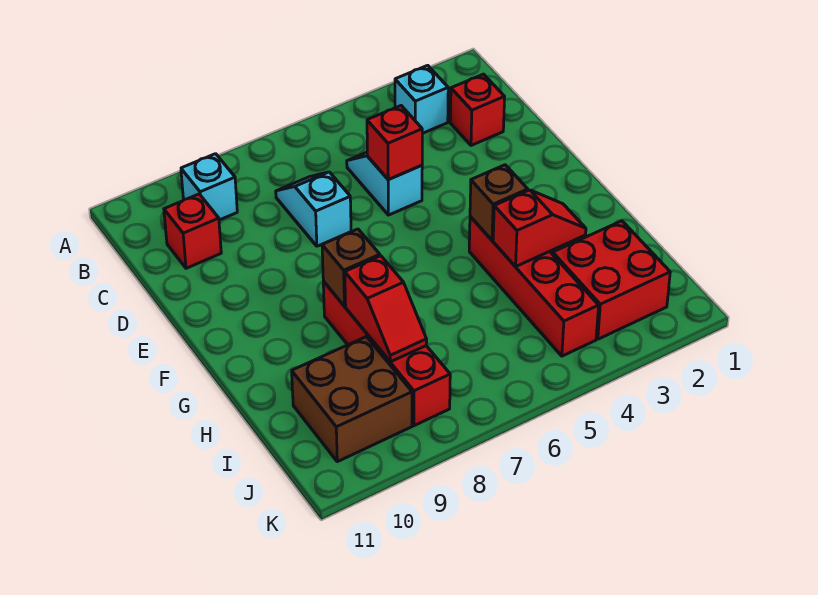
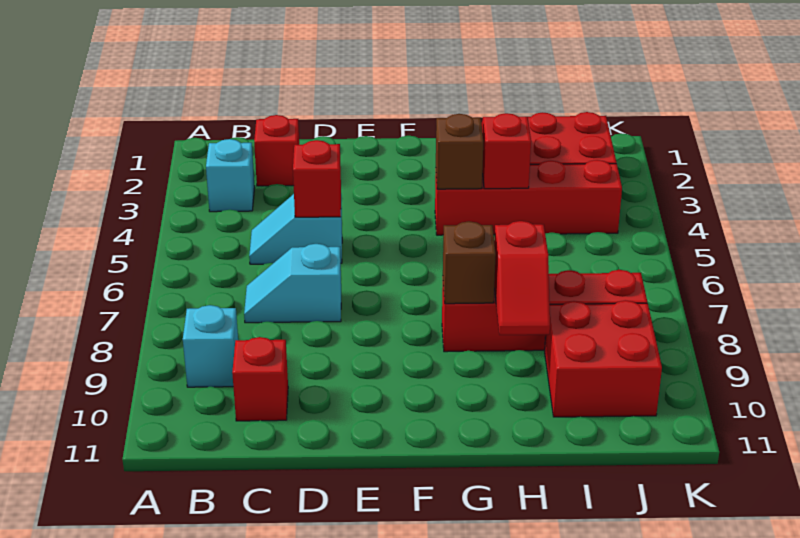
red slope H8:I8 level 2 top H -> red slope H8:H9 level 2 top 8
brown brick I9:J10 level 1 -> red brick I9:J10 level 1

